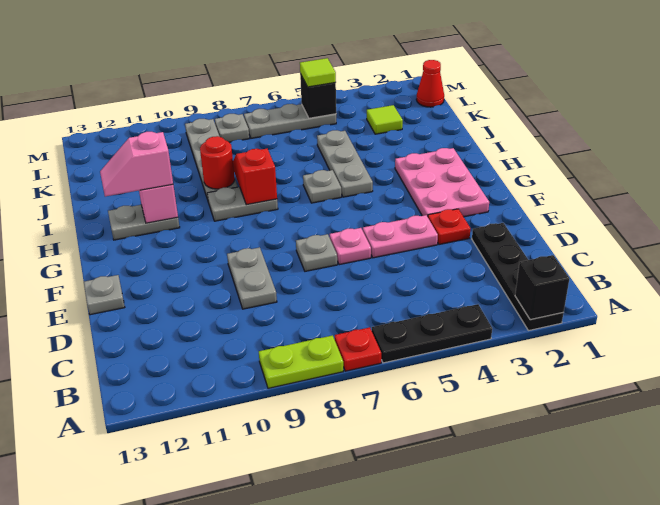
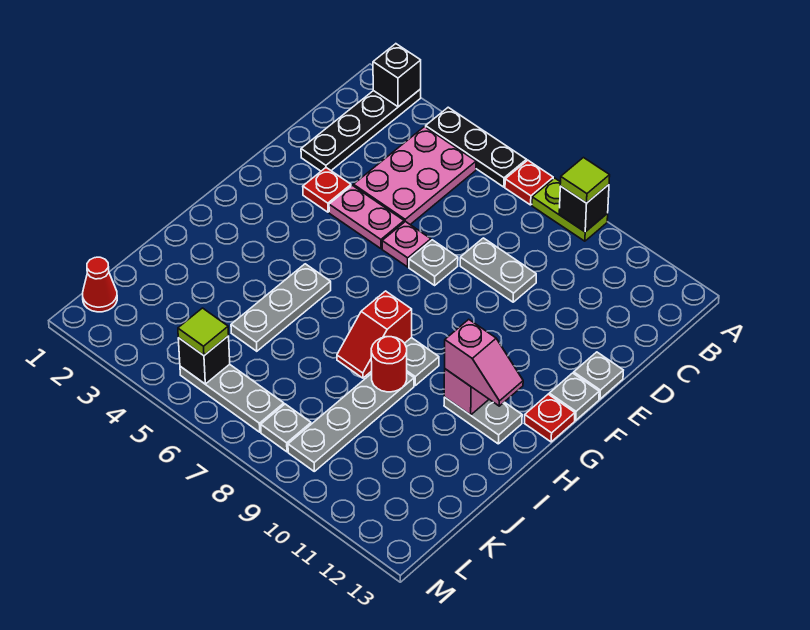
none -> black brick A9 level 2
grey plate D9:E9 level 1 -> grey plate D8:D9 level 1
pink plate F2:H3 level 1 -> pink plate B4:D5 level 1
none -> red plate G13 level 1
grey plate H6 level 1 -> grey plate F13 level 1
lime tile K3 level 1 -> lime tile A9 level 3

